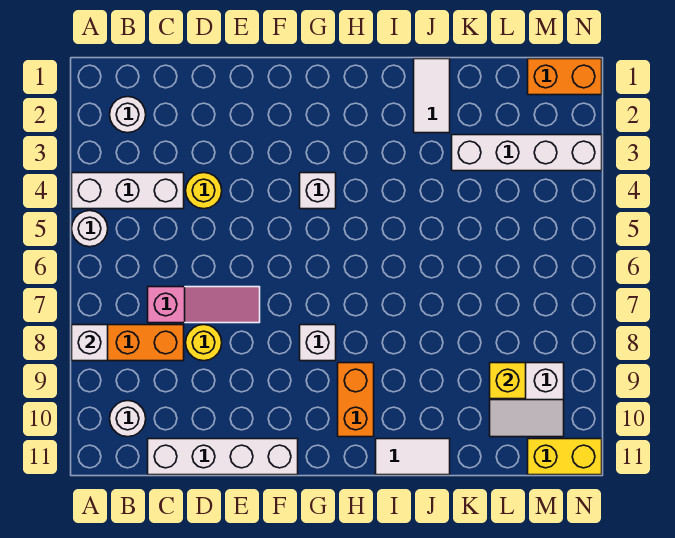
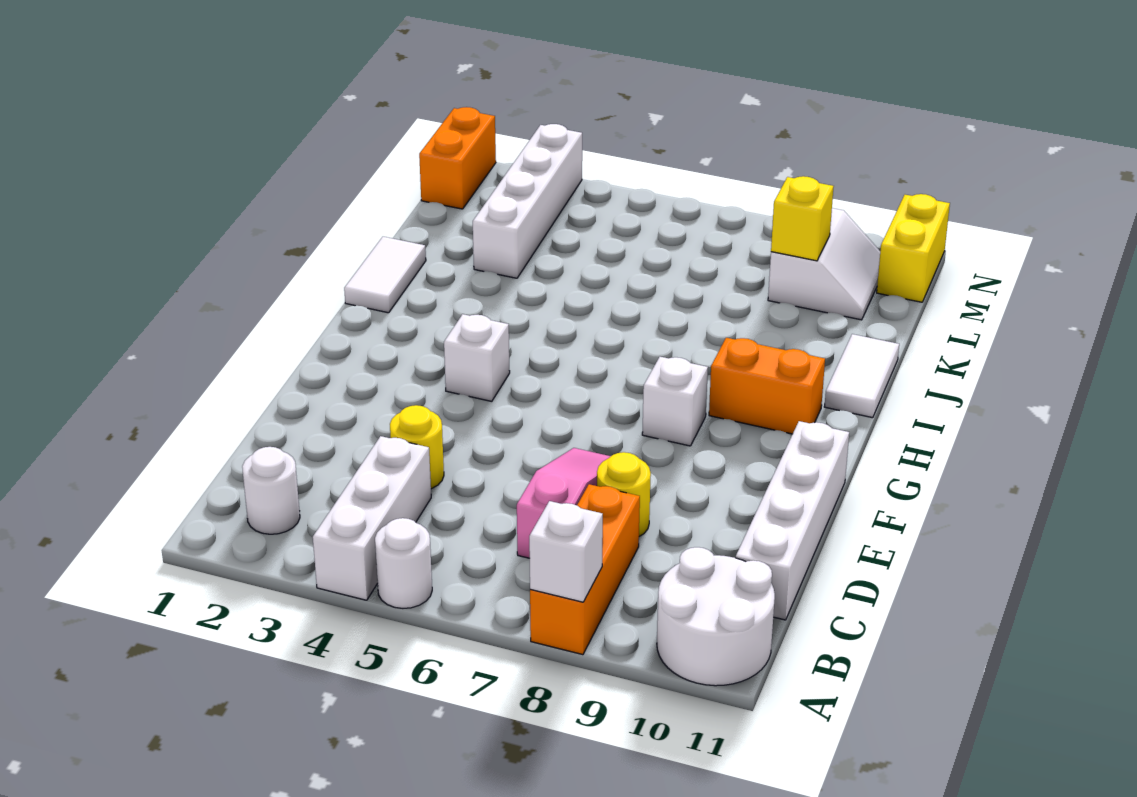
white round brick B10 level 1 -> white round brick A10:B11 level 1
white tile J1:J2 level 1 -> white tile I1:J1 level 1

